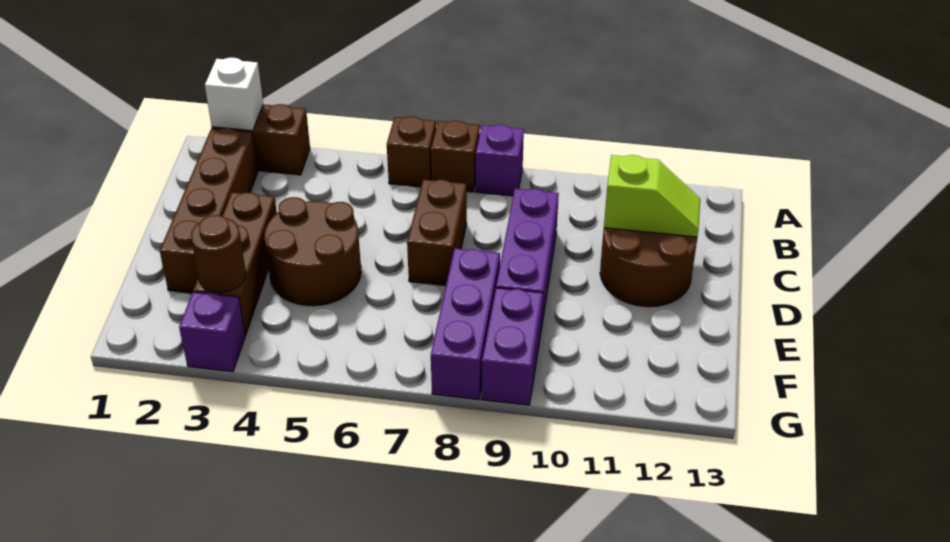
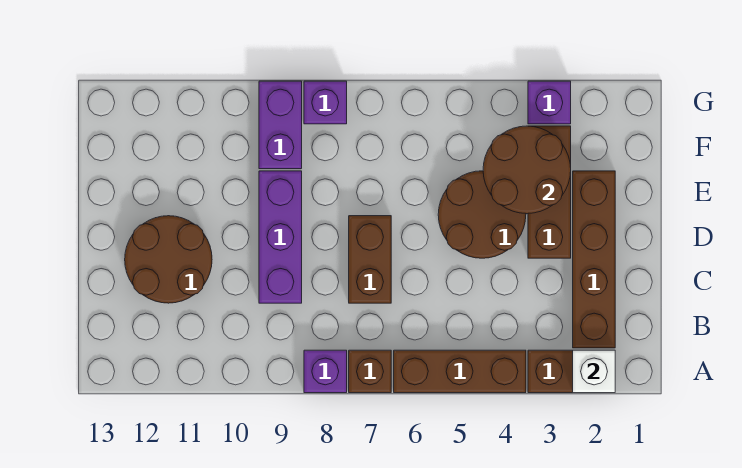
brown brick A6 level 1 -> brown brick A4:A6 level 1
lime slope C11:C12 level 2 top 11 -> none
purple brick E8:G8 level 1 -> purple brick G8 level 1
brown round brick F3 level 2 -> brown round brick E3:F4 level 2

